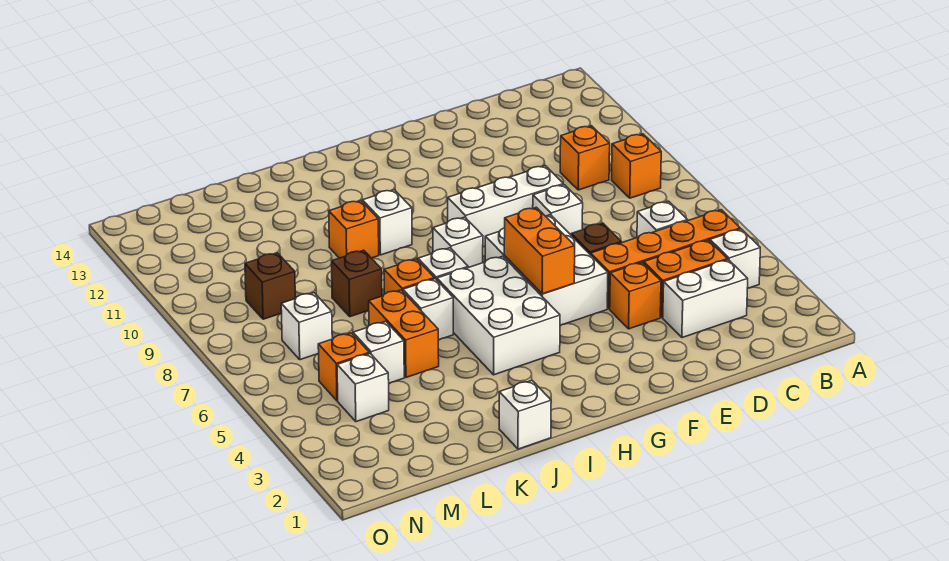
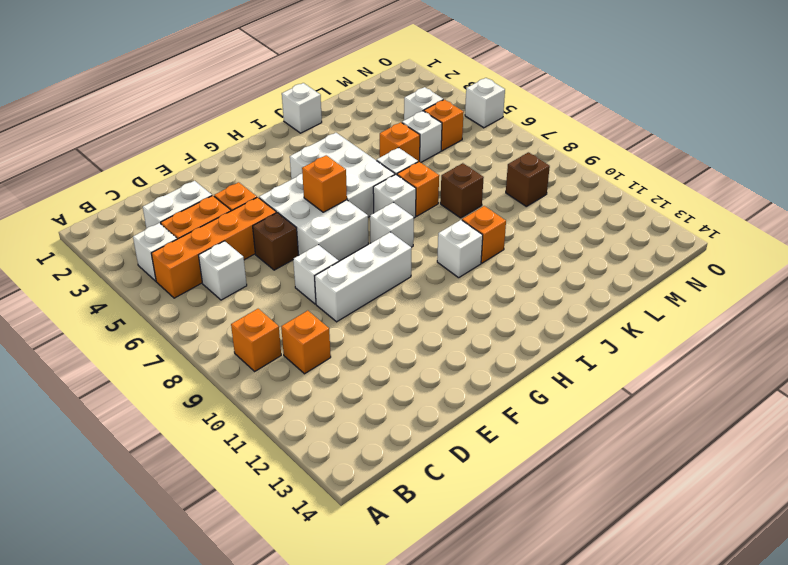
orange brick G5:G6 level 2 -> orange brick G6 level 2
orange brick K5:K6 level 1 -> orange brick K5 level 1
white brick M7 level 1 -> white brick O5 level 1

